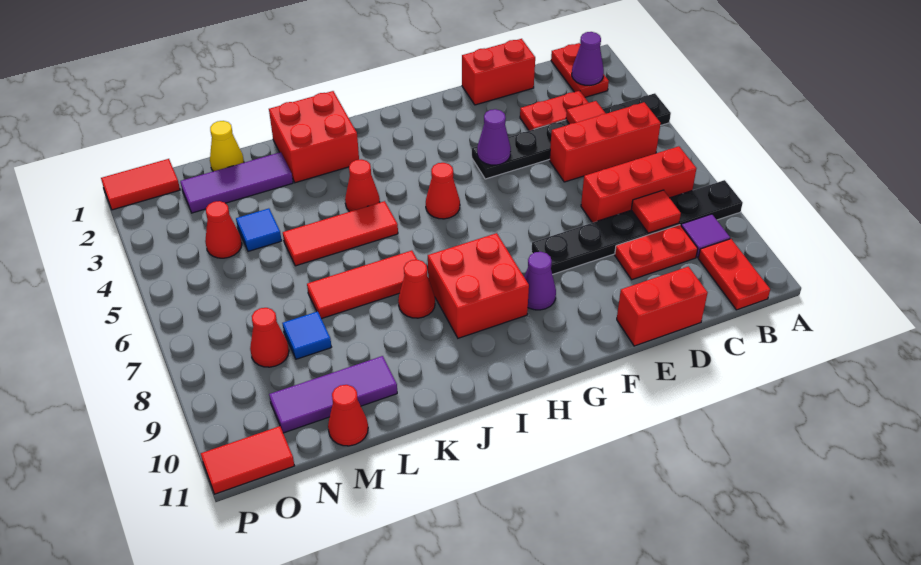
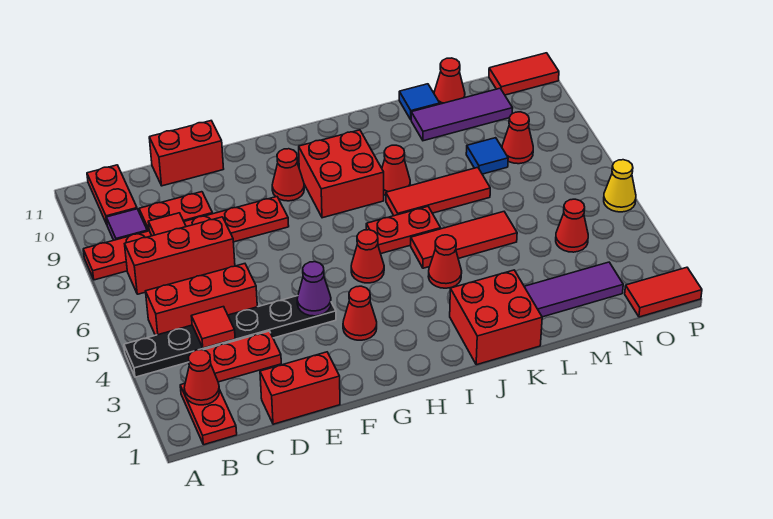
black plate A8:F8 level 1 -> red plate A8:F8 level 1
purple cone B2 level 2 -> red cone B2 level 2
none -> red cone G3 level 1
purple cone G9 level 1 -> red cone G9 level 1
none -> red plate I6:J6 level 1
yellow cone M1 level 1 -> yellow cone P5 level 1
blue tile M4 level 1 -> blue tile L11 level 1

